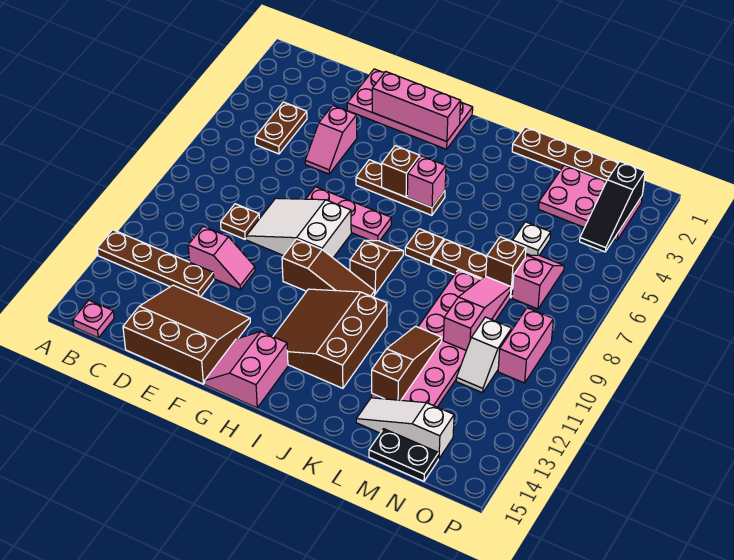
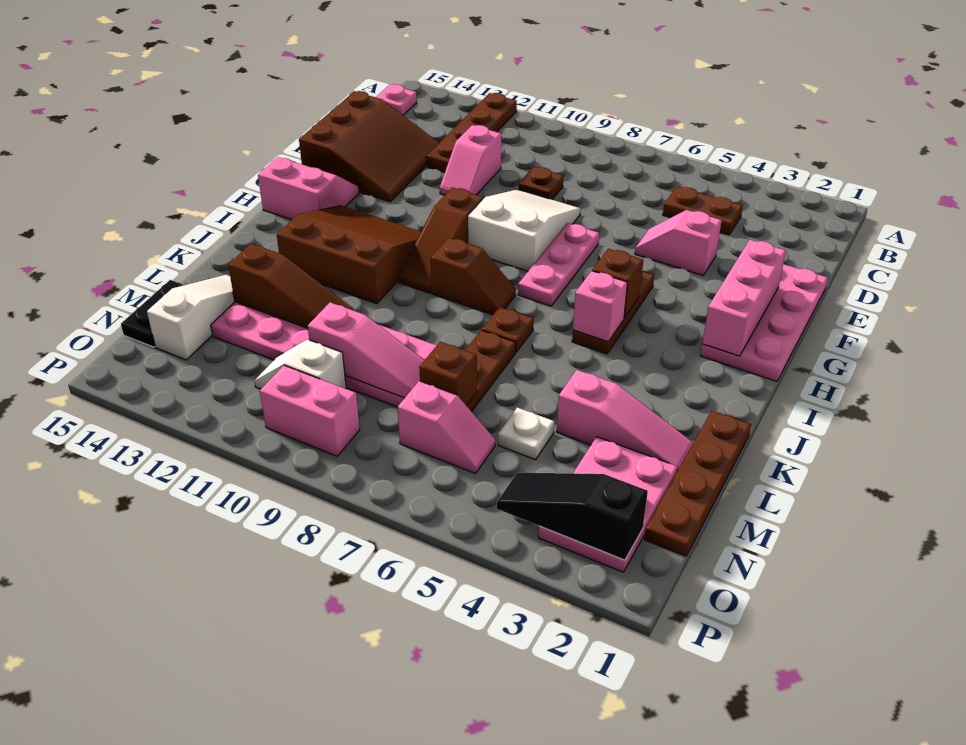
none -> pink slope L2:L4 level 1 top 4

